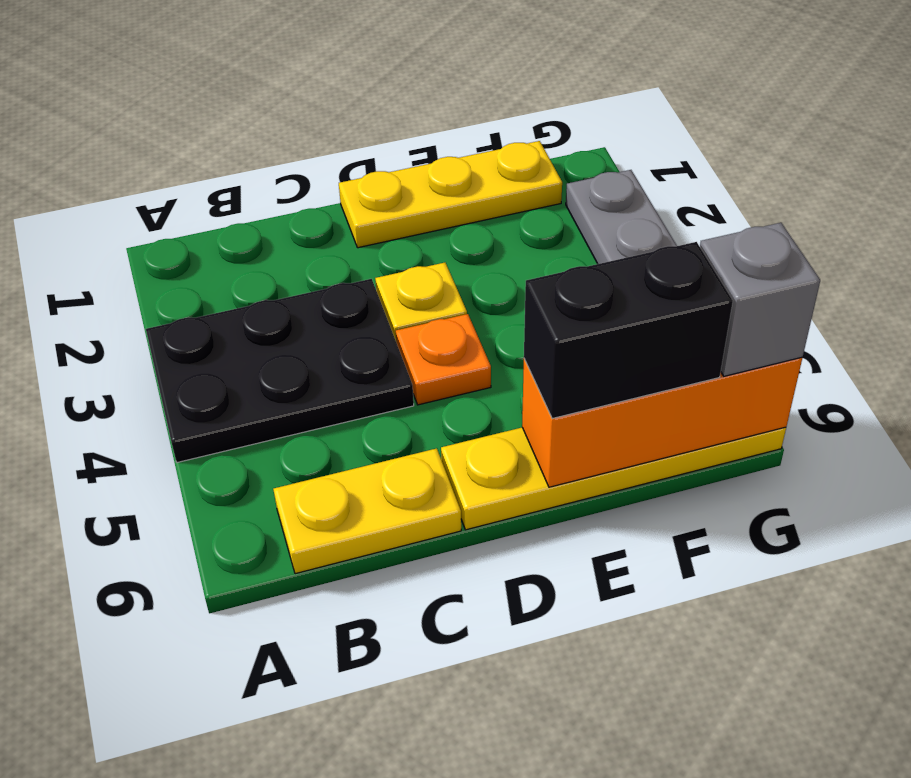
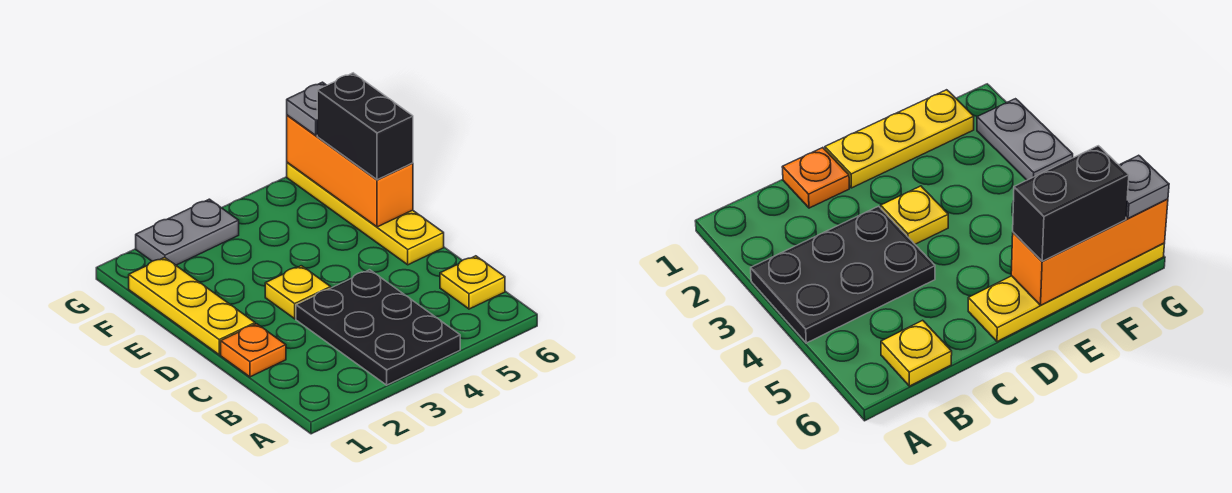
yellow plate B6:C6 level 1 -> yellow plate B6 level 1
orange plate D4 level 1 -> orange plate C1 level 1
grey brick G6 level 3 -> grey plate G6 level 3

